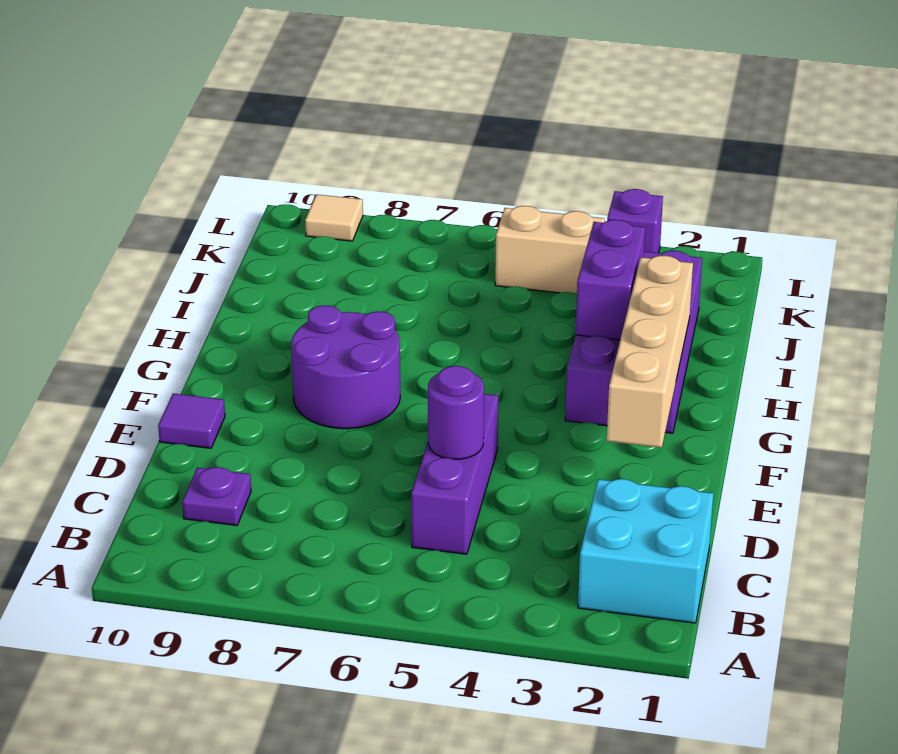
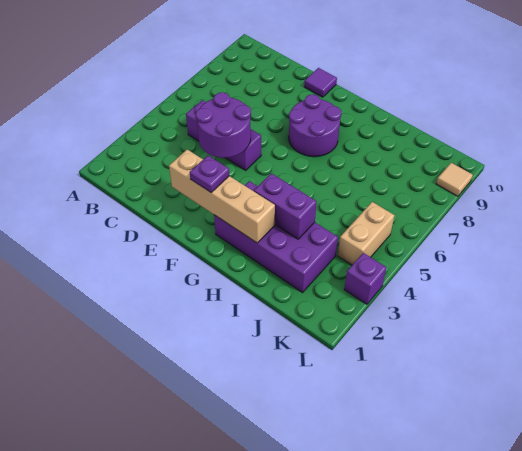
cyan brick B1:C2 level 1 -> none
purple plate C9 level 1 -> purple plate F2 level 3
purple round brick D5 level 2 -> purple round brick D4:E5 level 2

